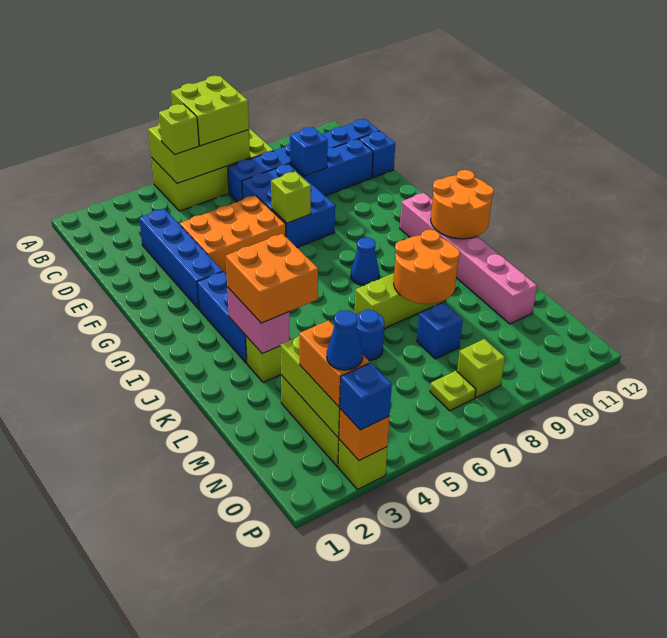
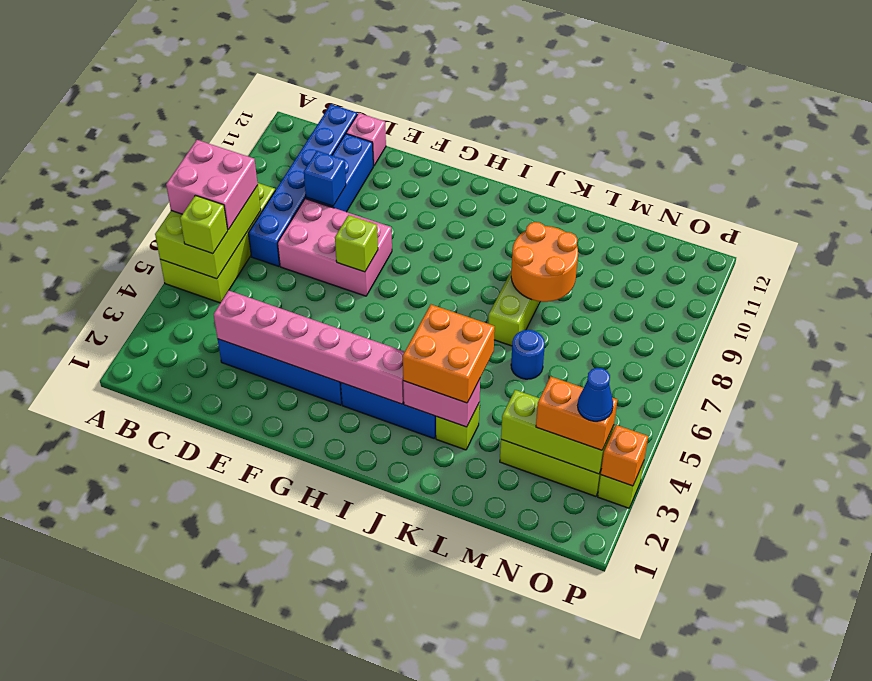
lime brick A6:B7 level 3 -> pink brick A6:B7 level 3
blue brick D7:F8 level 1 -> pink brick D7:F8 level 1
blue brick D12 level 1 -> pink brick D12 level 1
orange brick E4:F6 level 1 -> none
pink brick H11:M11 level 1 -> pink brick D3:I3 level 2
blue cone I8 level 1 -> none
orange round brick I11:J12 level 2 -> none
blue brick M8 level 1 -> none
lime plate O7 level 1 -> none
lime brick O8 level 1 -> none
blue brick P3 level 3 -> none

